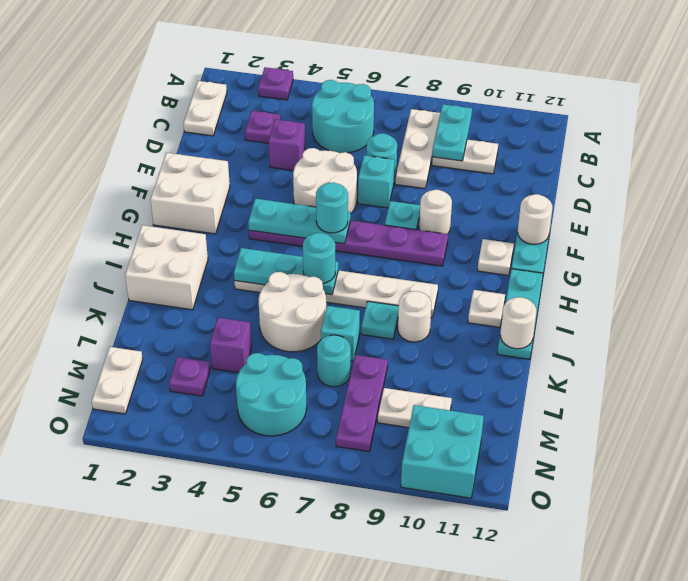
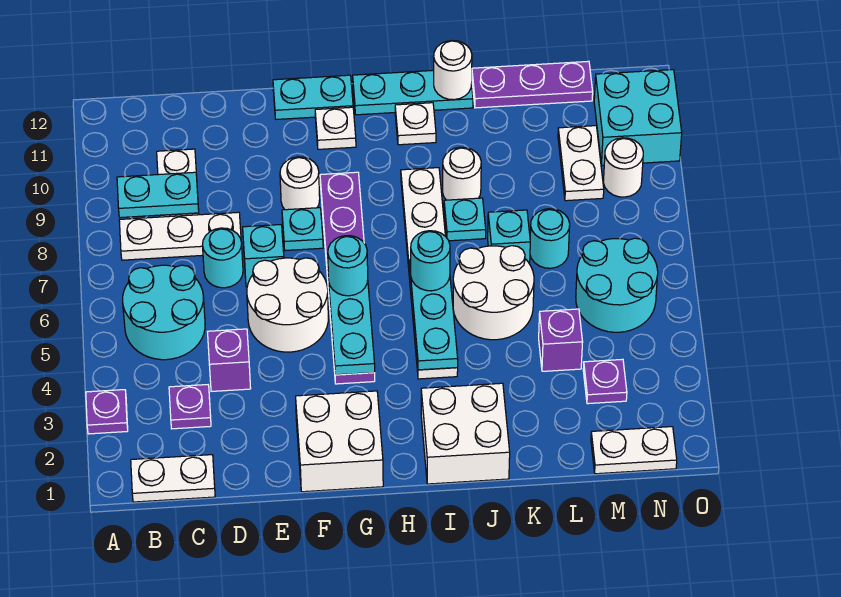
white round brick F12 level 2 -> white round brick N9 level 1
purple plate L8:N8 level 1 -> purple plate K12:M12 level 1

